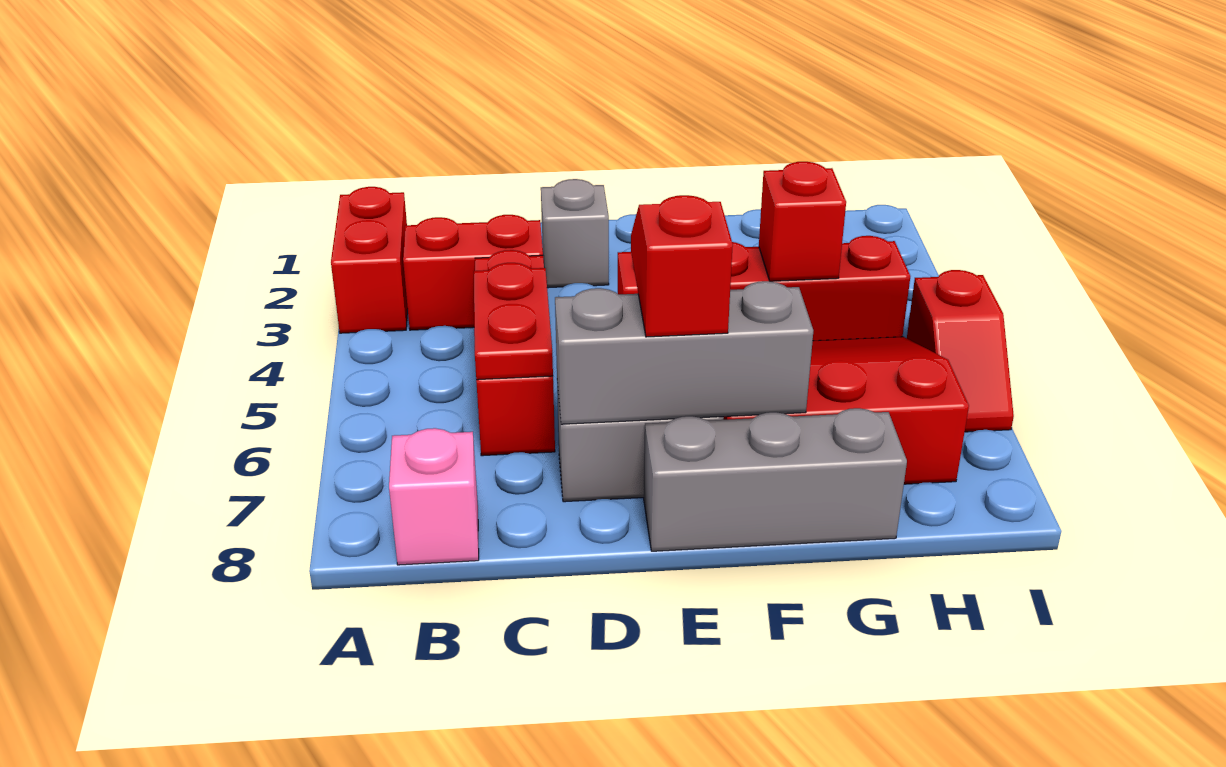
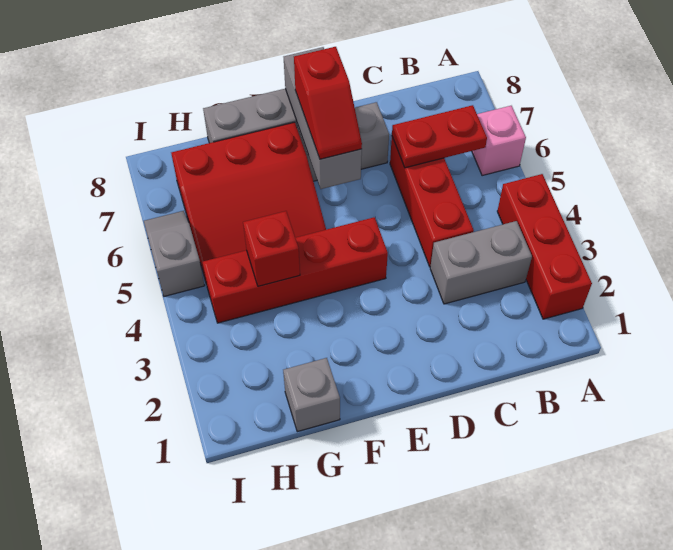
red brick A2:A3 level 1 -> red brick A2:A4 level 1
red brick B3:C3 level 1 -> grey brick B3:C3 level 1
pink brick B8 level 1 -> pink brick A6 level 1
red plate C5:C6 level 2 -> red plate B6:C6 level 2
grey brick D2 level 1 -> grey brick G1 level 1
grey brick D7:F7 level 2 -> grey brick E6:E8 level 2
red slope I5:I6 level 1 top 5 -> grey slope I5:I6 level 1 top 5

